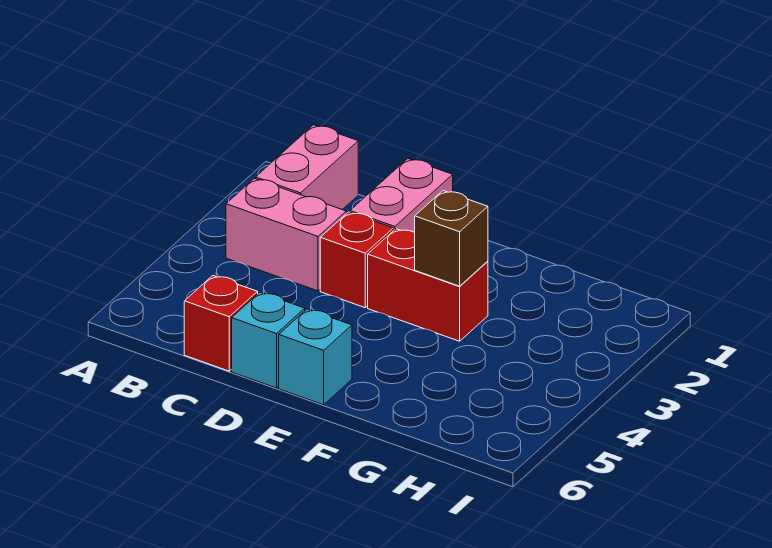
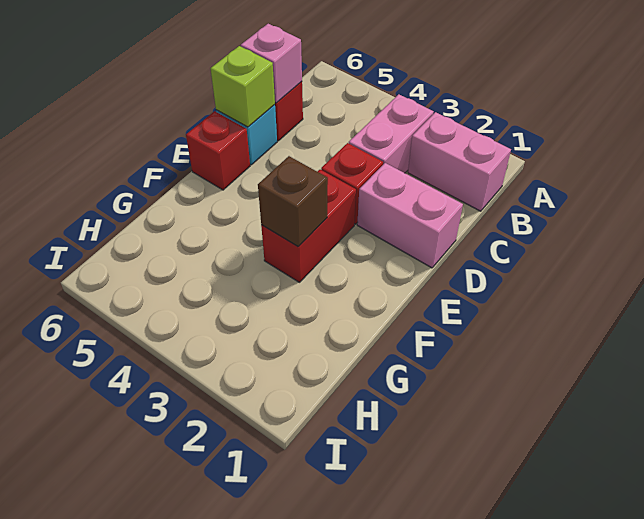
none -> pink brick C6 level 2
none -> lime brick D6 level 2
cyan brick E6 level 1 -> red brick E6 level 1

